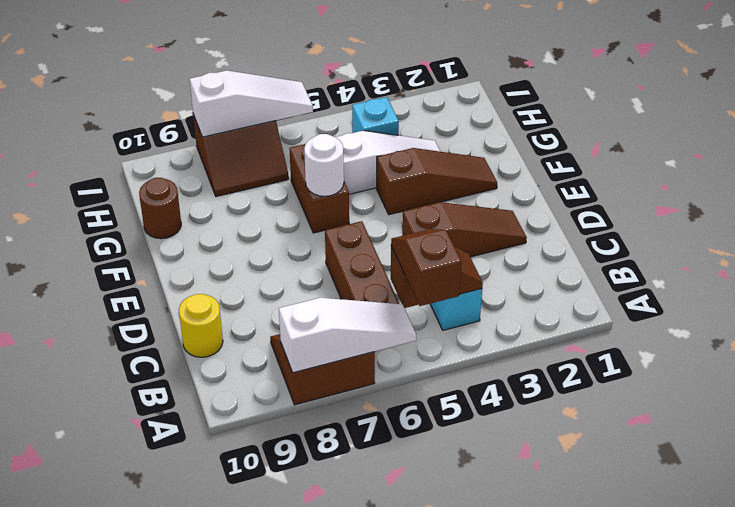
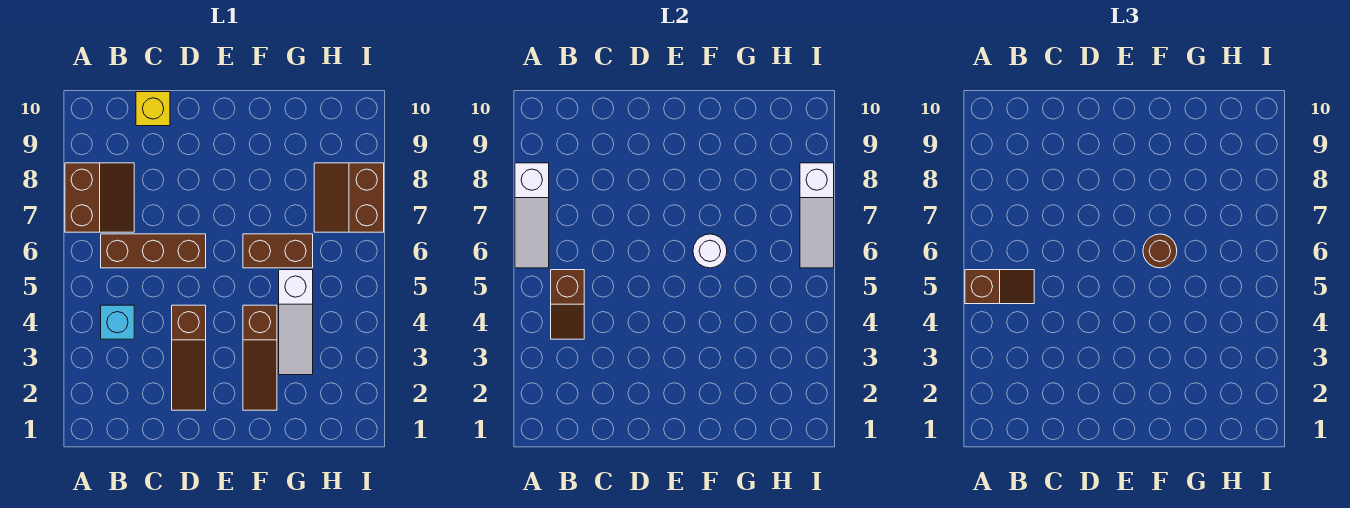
yellow round brick C10 level 1 -> yellow brick C10 level 1
brown round brick G10 level 1 -> brown round brick F6 level 3
cyan brick H4 level 1 -> none

